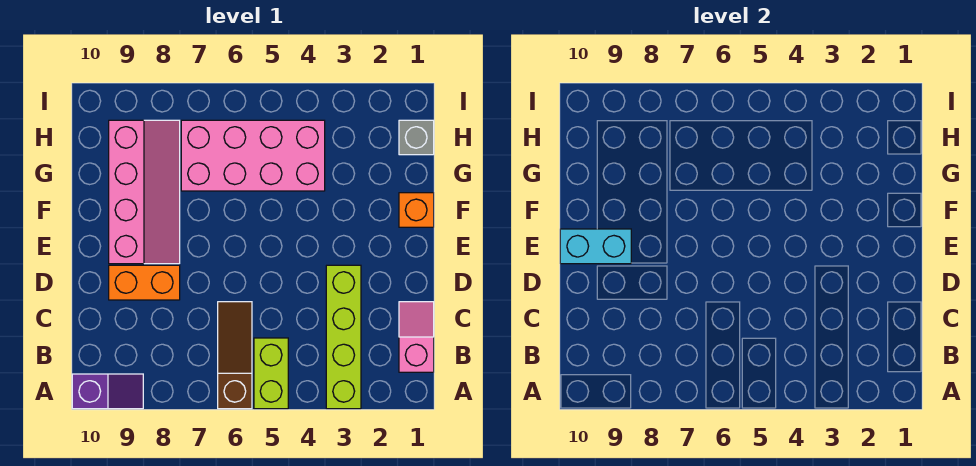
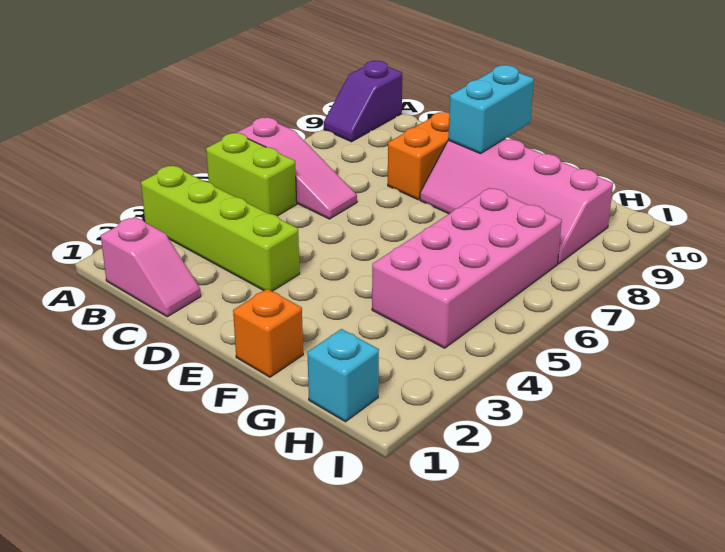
brown slope A6:C6 level 1 top A -> pink slope A6:C6 level 1 top A
grey brick H1 level 1 -> cyan brick H1 level 1

